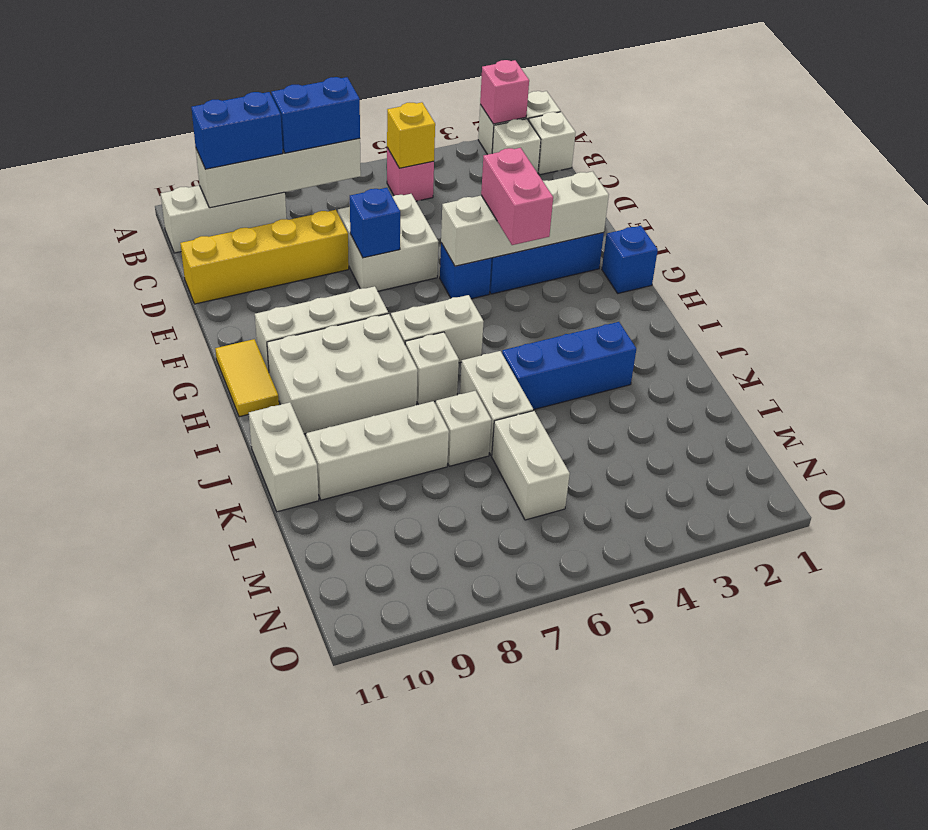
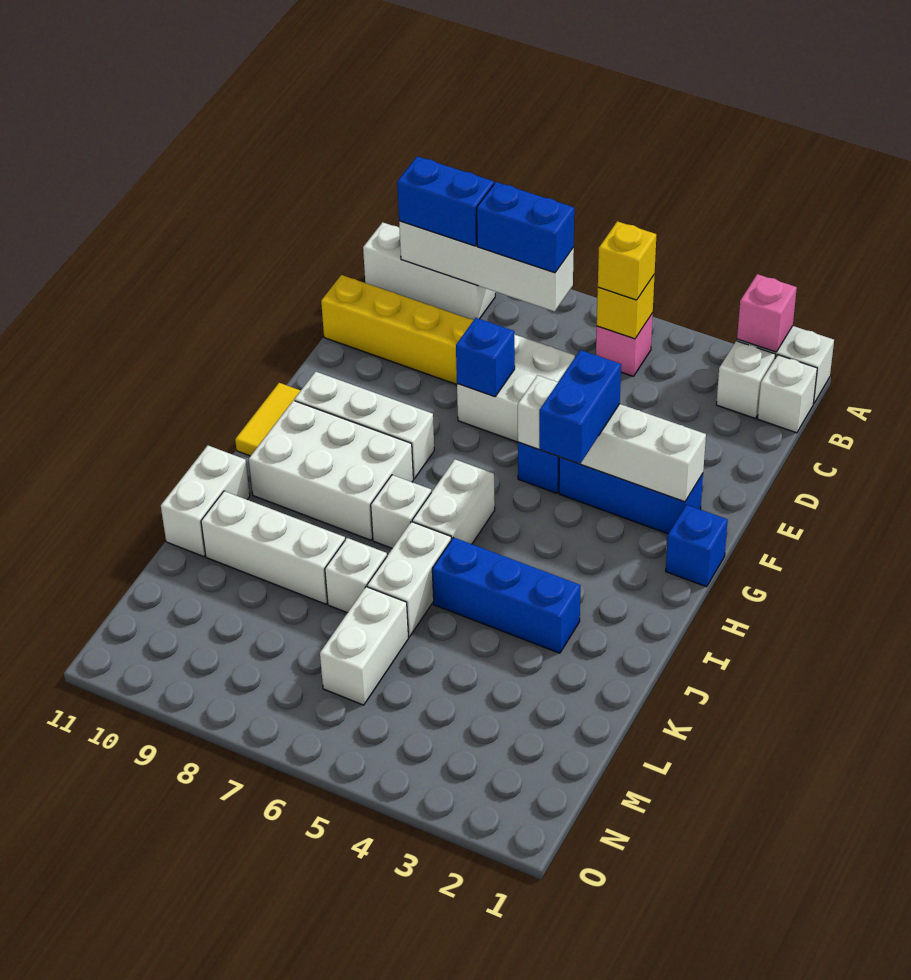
none -> yellow brick B5 level 3
pink brick F4:G4 level 3 -> blue brick F4:G4 level 3
white brick H6:H7 level 1 -> white brick H6:I6 level 1

